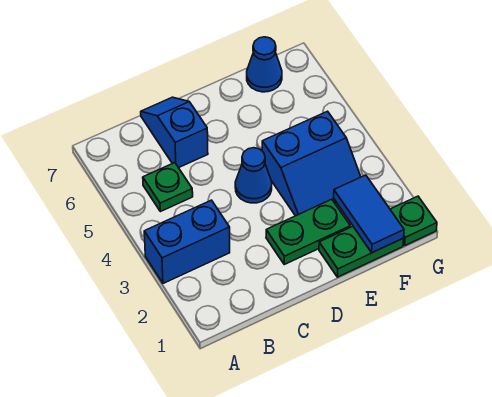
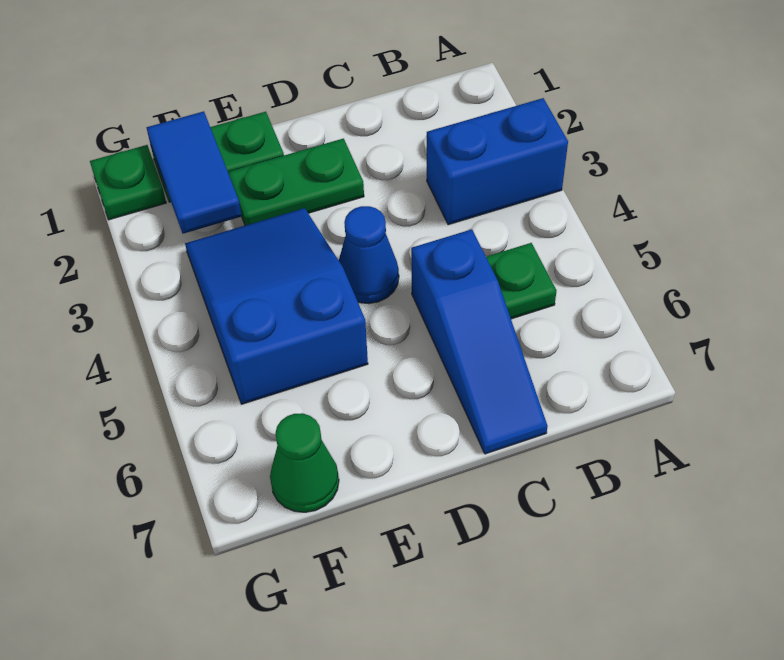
blue slope C6:C7 level 1 top 6 -> blue slope C5:C7 level 1 top 5
blue slope E3:F4 level 1 top 4 -> blue slope E3:F5 level 1 top 5
blue cone F7 level 1 -> green cone F7 level 1

